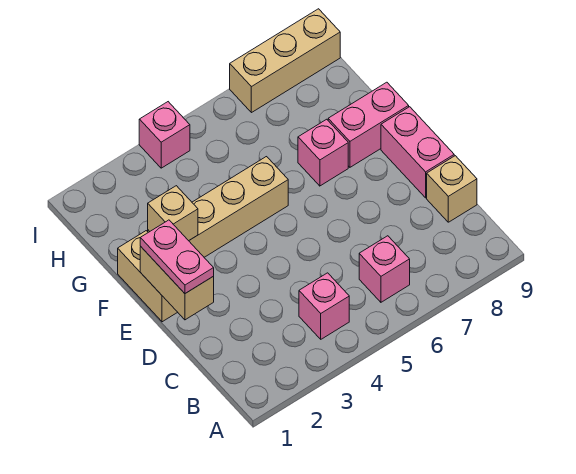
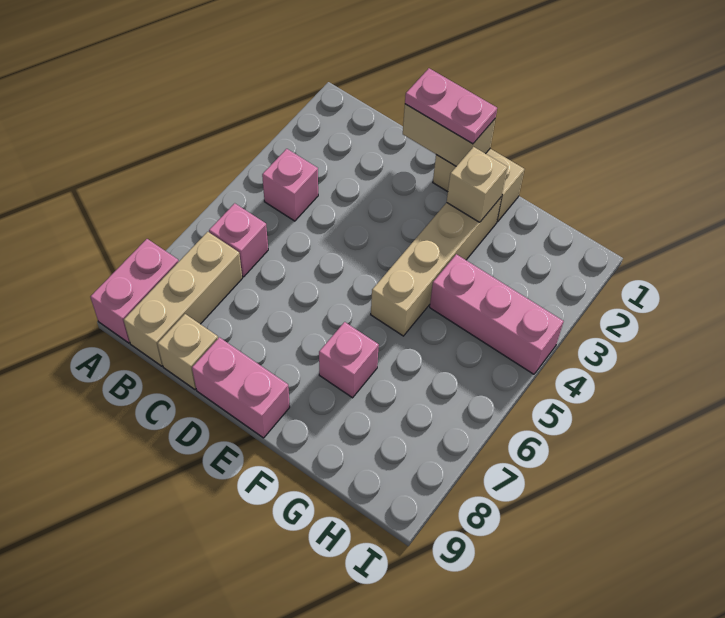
pink brick F8:F9 level 1 -> pink brick A8:A9 level 1
pink brick I4 level 1 -> pink brick G4:I4 level 1
tan brick I7:I9 level 1 -> tan brick B7:B9 level 1

